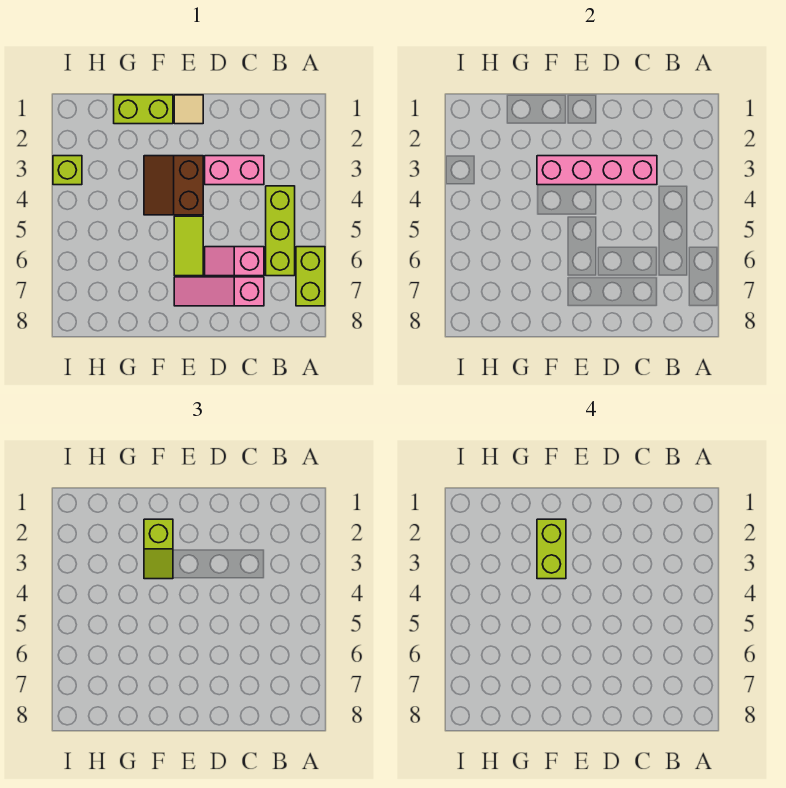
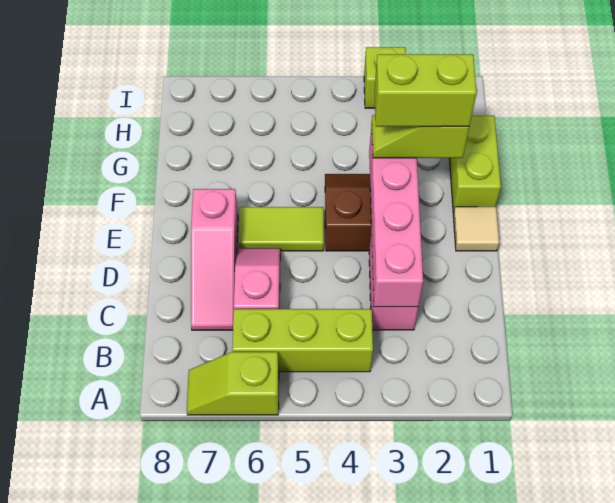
lime brick A6:A7 level 1 -> lime slope A6:A7 level 1 top 6
pink slope C7:E7 level 1 top C -> pink slope C7:E7 level 1 top E

